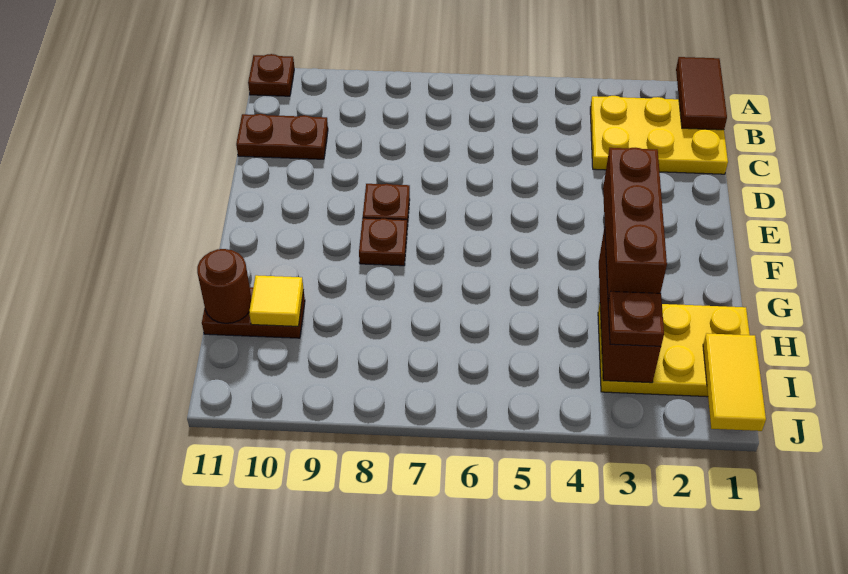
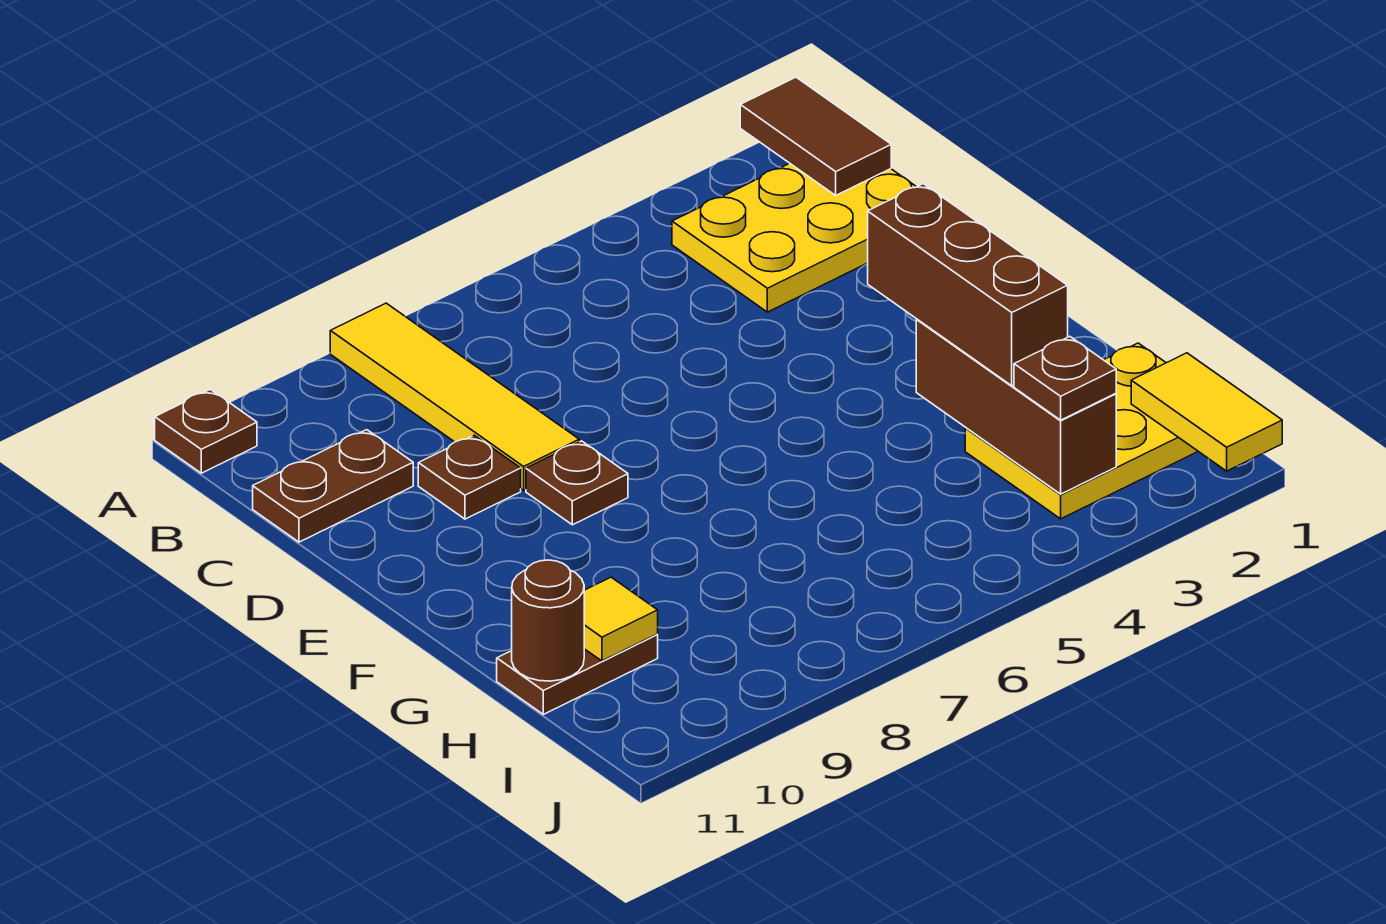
none -> yellow tile A8:D8 level 1
brown plate F8 level 1 -> brown plate D9 level 1

